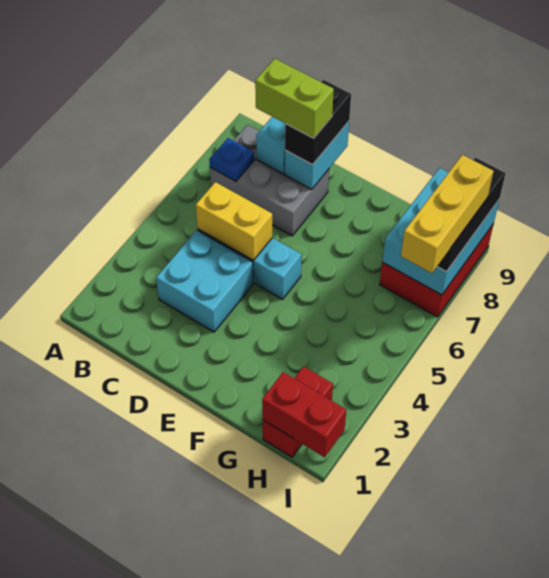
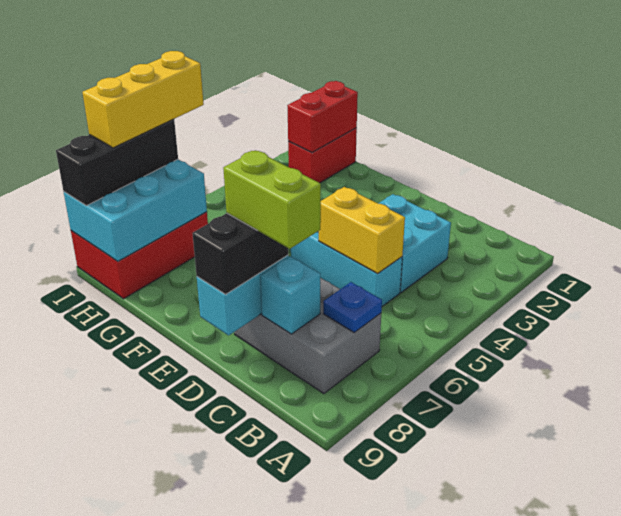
red brick H1:I1 level 2 -> red brick H1:H2 level 2

